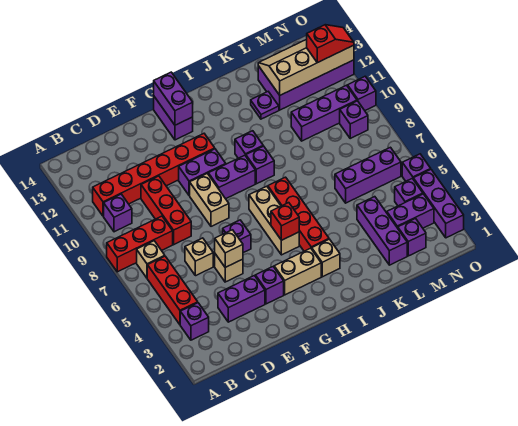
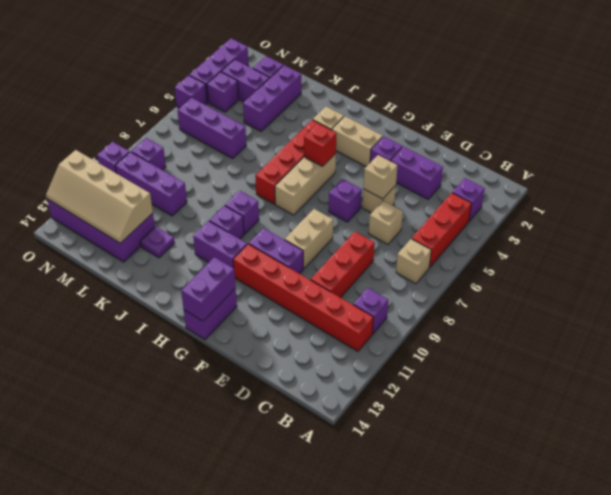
red brick A8:C8 level 1 -> none
purple brick G9:H9 level 1 -> purple brick H11:I11 level 1
red slope N12:O12 level 3 top N -> none

